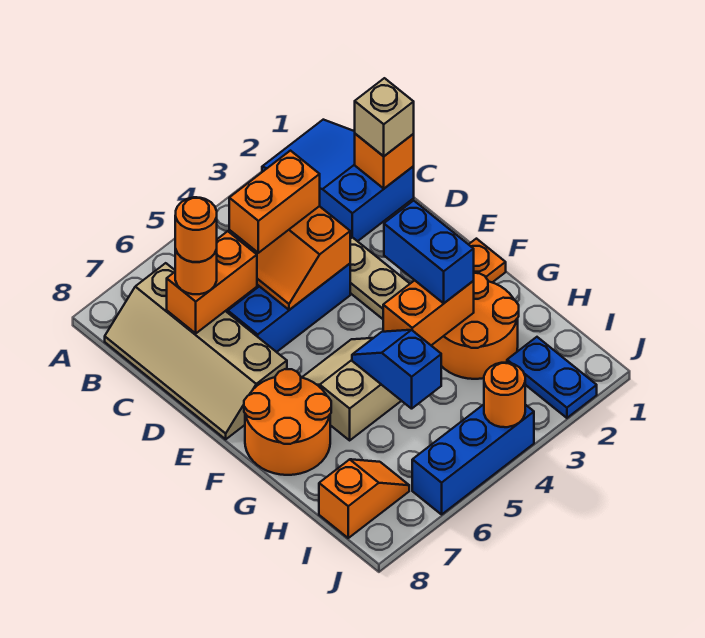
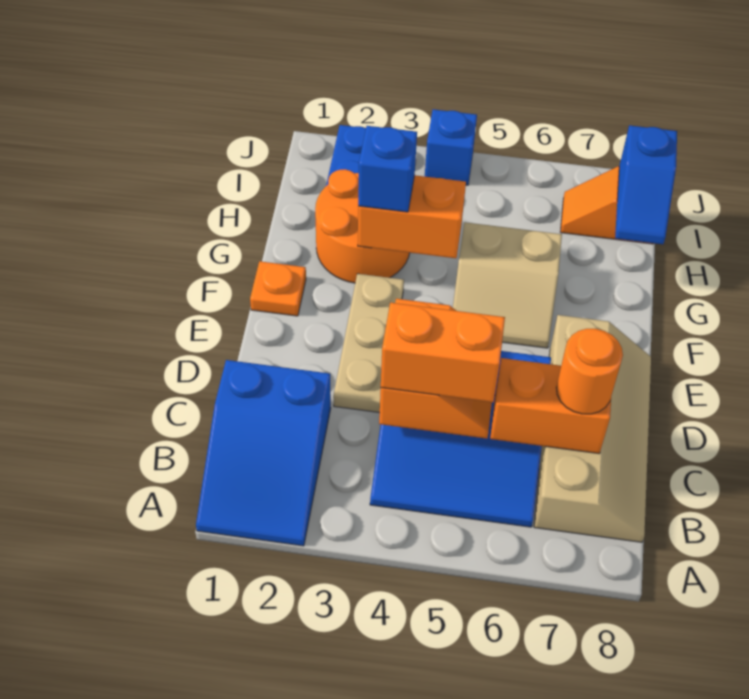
orange brick C1 level 2 -> none
tan brick C1 level 3 -> none
orange round brick C7 level 4 -> none
blue brick F3:G3 level 3 -> blue brick G3 level 3
orange round brick F7:G8 level 1 -> none
blue slope G5:H5 level 2 top H -> blue slope H8:I8 level 2 top I
blue brick J4:J6 level 1 -> blue brick J4 level 1
orange round brick J4 level 2 -> none

